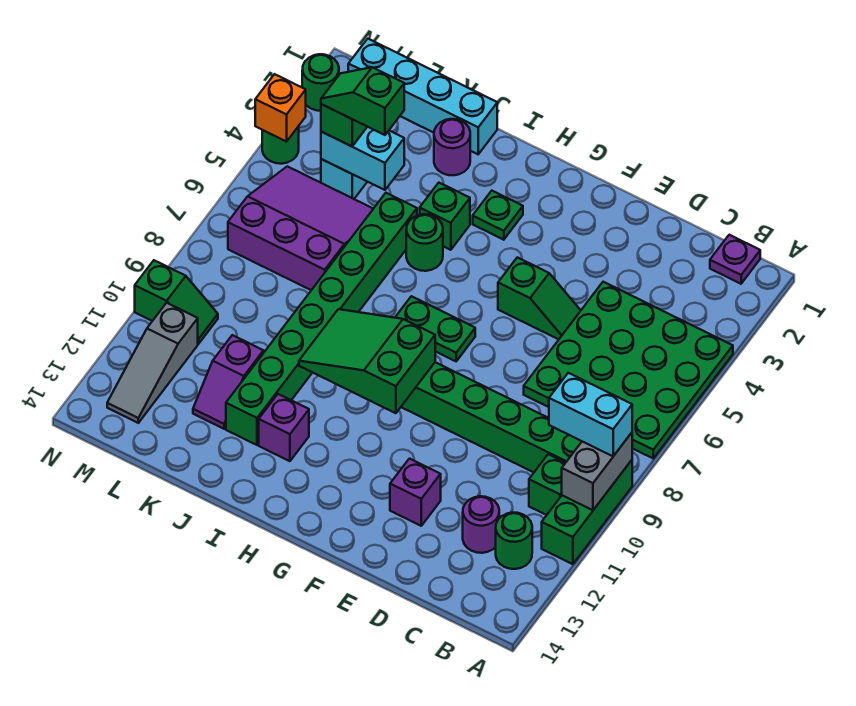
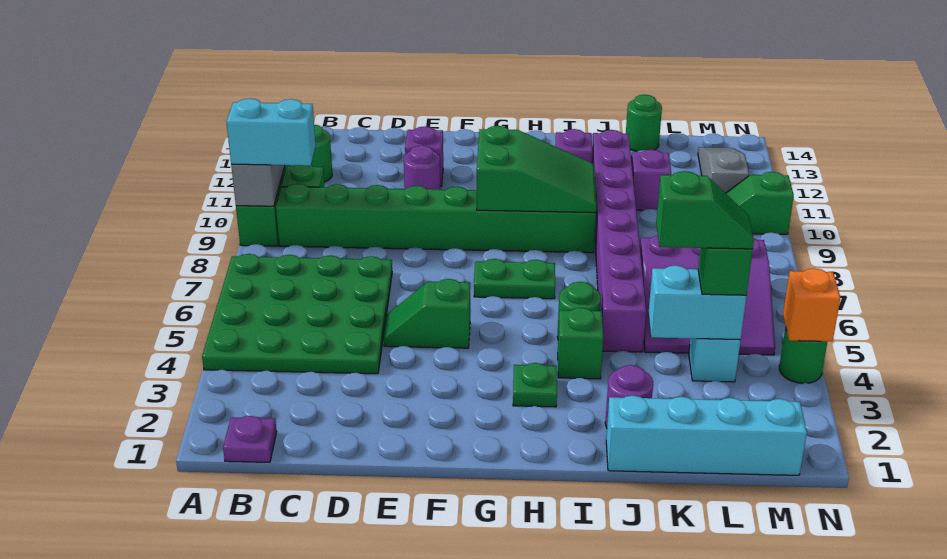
purple round brick C12 level 1 -> purple round brick E11 level 1
green brick J5:J12 level 1 -> purple brick J5:J12 level 1
green round brick N2 level 1 -> green round brick K14 level 1

